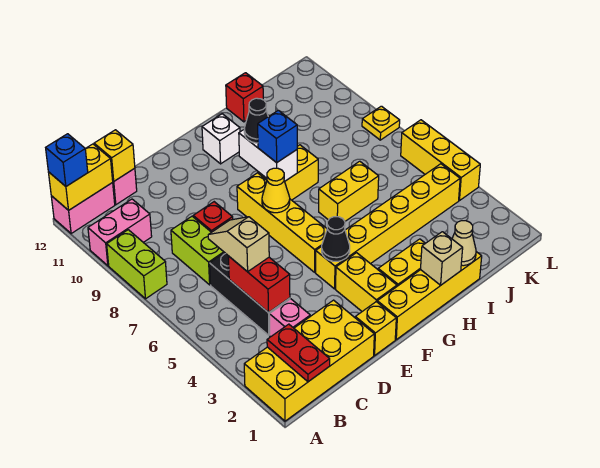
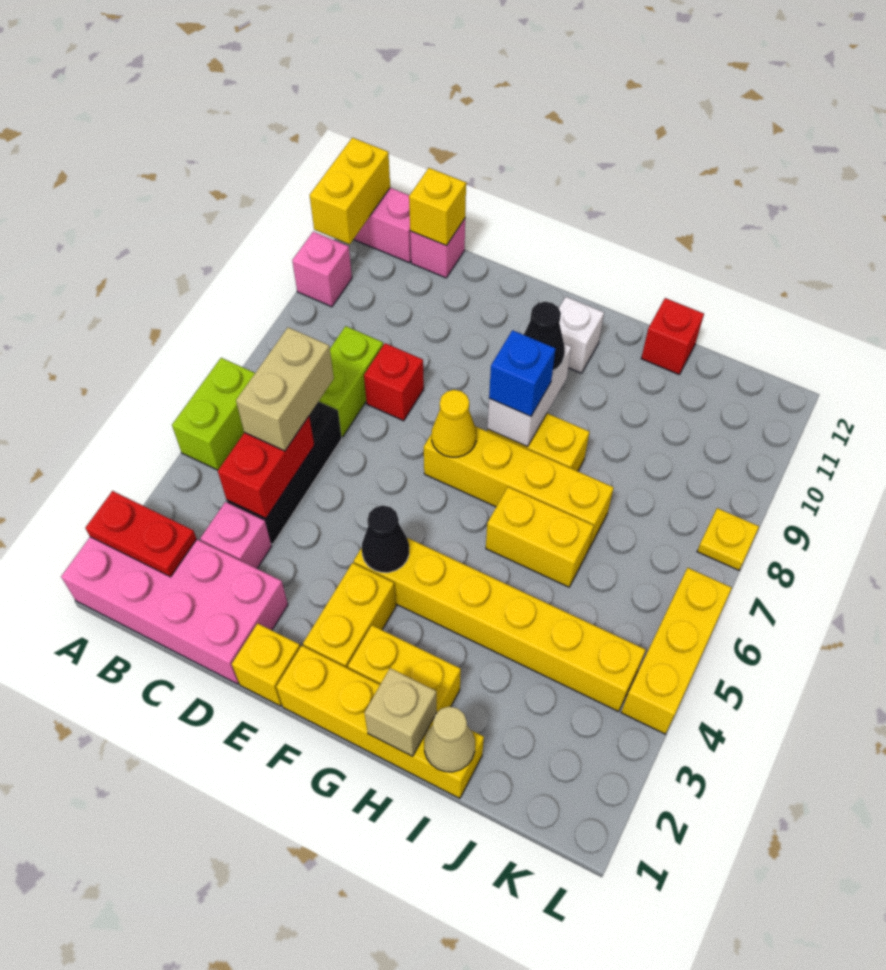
yellow brick A1:D2 level 1 -> pink brick A1:D2 level 1
lime brick A8:A9 level 1 -> lime brick A5:A6 level 1
pink brick A10:B10 level 1 -> pink brick A10 level 1
yellow brick A12:B12 level 2 -> yellow brick A11:A12 level 2
blue brick A12 level 3 -> none
red plate B1:B2 level 2 -> red plate A2:B2 level 2
tan slope C5:C6 level 3 top 5 -> tan brick C5:C6 level 3
yellow brick F5:F8 level 1 -> yellow brick F7:I7 level 1

